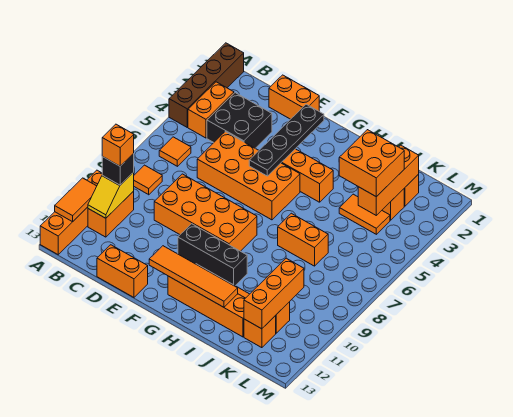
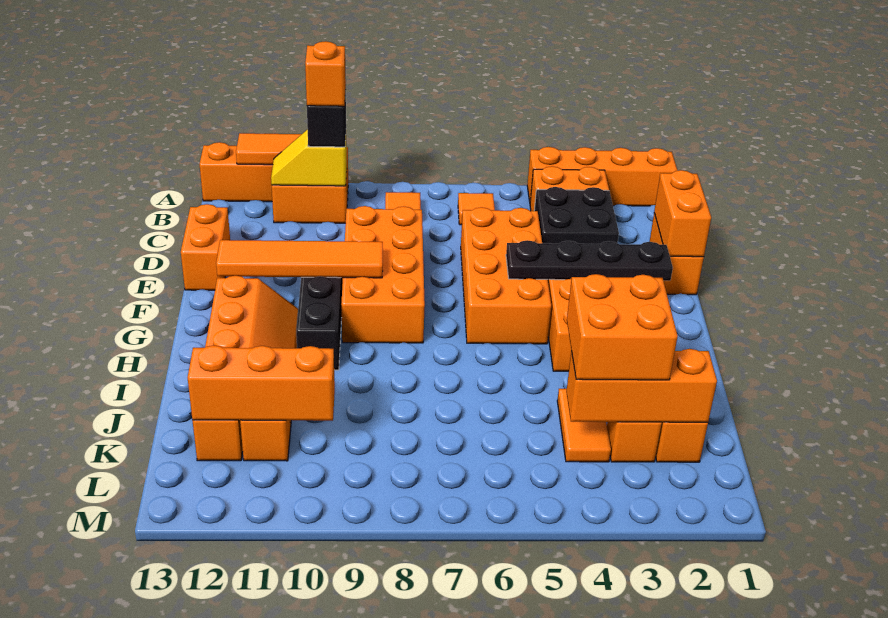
brown brick A1:A4 level 1 -> orange brick A1:A4 level 1
orange tile F12:I12 level 2 -> orange tile F9:F12 level 2
orange brick I7:J7 level 1 -> orange brick D1:E1 level 2

